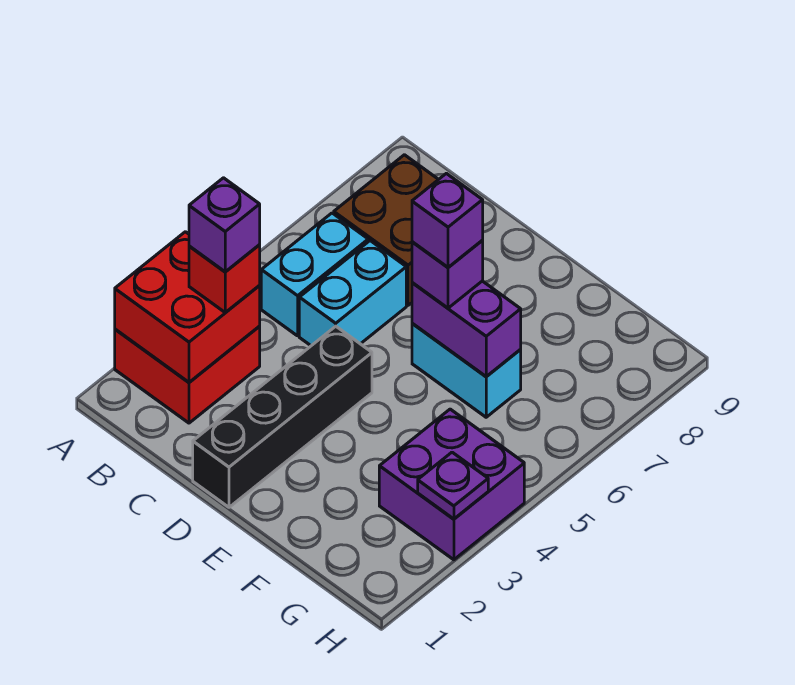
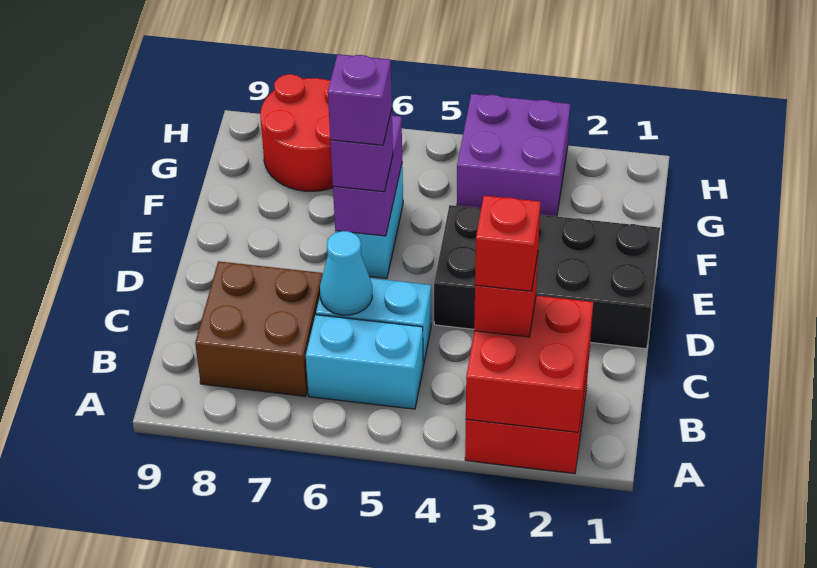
purple brick B3 level 4 -> red brick B3 level 4
none -> cyan cone C6 level 2
black brick D1:D4 level 1 -> black brick D1:E4 level 1
none -> red round brick G7:H8 level 1
purple plate H3 level 2 -> none

